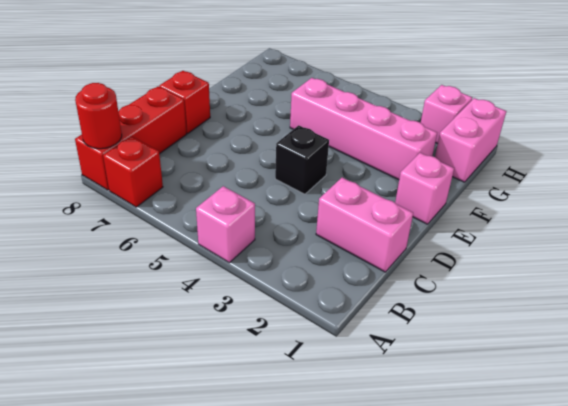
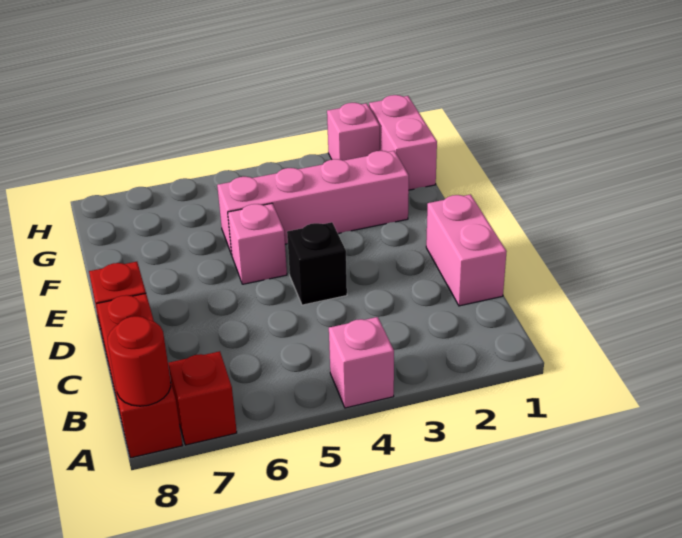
pink brick C1:C2 level 1 -> pink brick C1:D1 level 1
pink brick E1 level 1 -> pink brick E5 level 1

